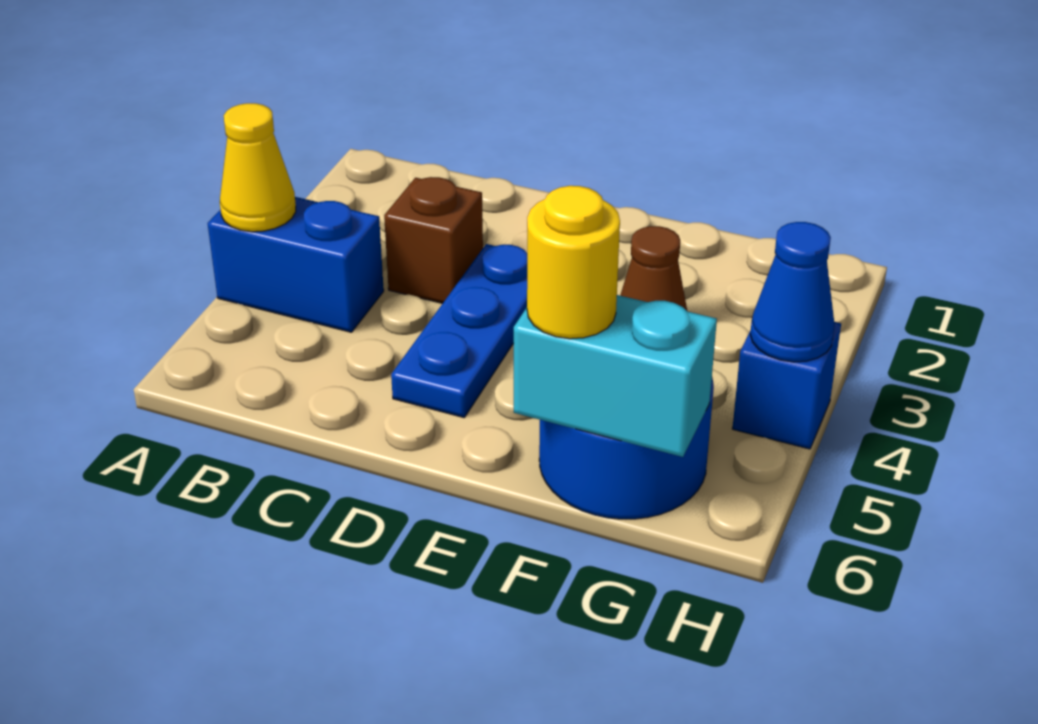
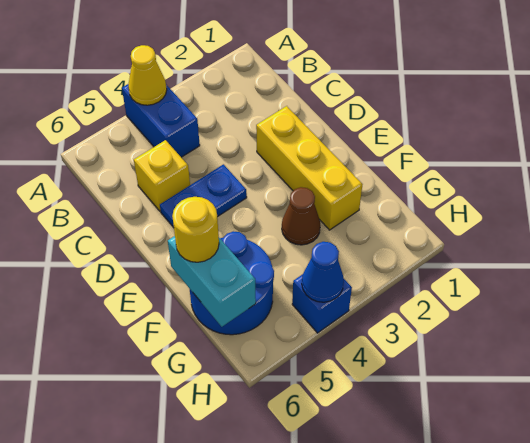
brown brick C3 level 1 -> none
none -> yellow brick C5 level 1
none -> yellow brick D2:F2 level 1
blue plate D3:D5 level 1 -> blue plate D4:D5 level 1

